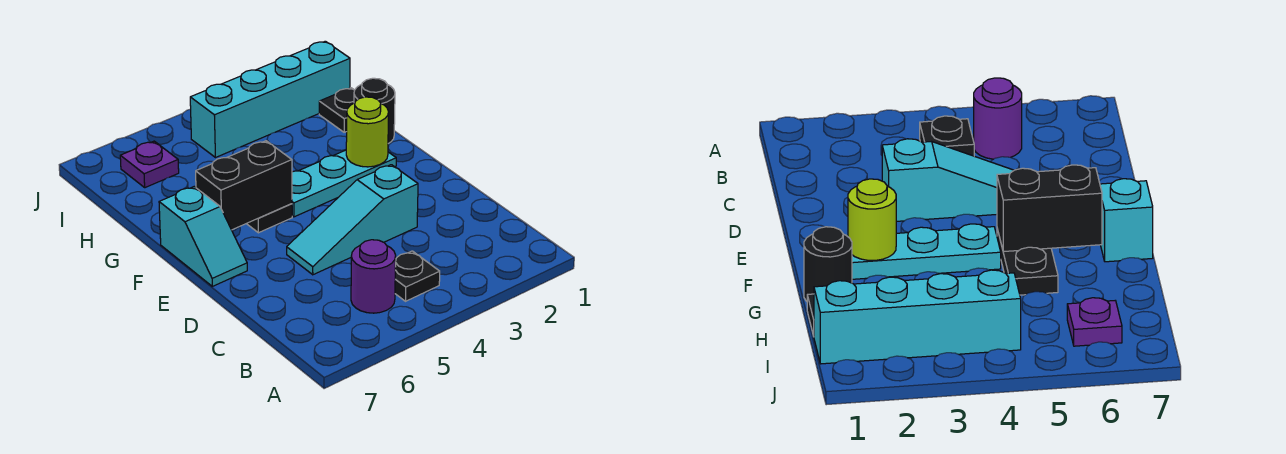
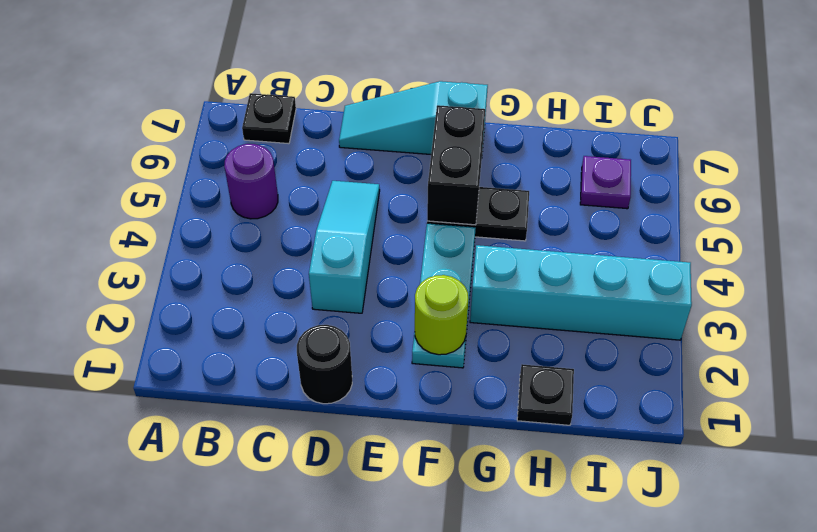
black plate B4 level 1 -> black plate B7 level 1
cyan slope E7:F7 level 1 top F -> cyan slope D7:F7 level 1 top F
black round brick G1 level 1 -> black round brick D1 level 1
cyan brick I1:I4 level 1 -> cyan brick G3:J3 level 1

